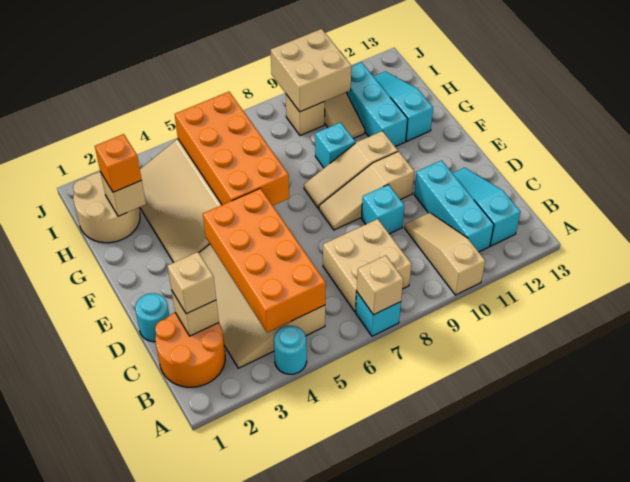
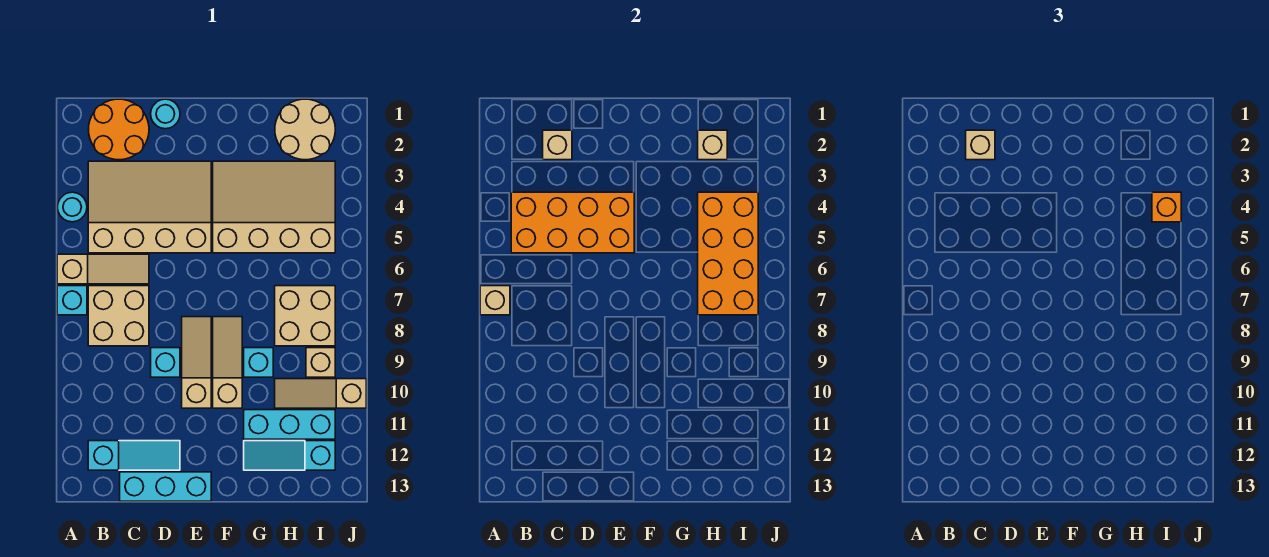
tan slope A10:C10 level 1 top A -> tan slope A6:C6 level 1 top A
cyan brick B11:D11 level 1 -> cyan brick C13:E13 level 1
orange brick F5:I6 level 2 -> orange brick H4:I7 level 2
cyan slope G12:I12 level 1 top G -> cyan slope G12:I12 level 1 top I
orange brick H2 level 3 -> orange brick I4 level 3
tan brick I9:J10 level 2 -> tan brick H7:I8 level 1

